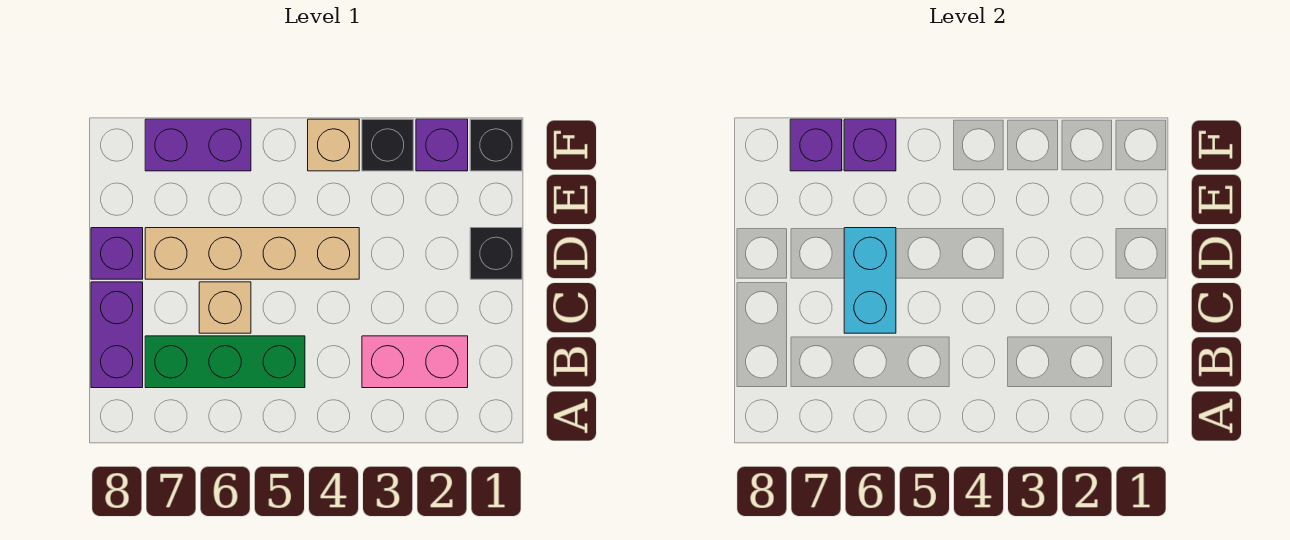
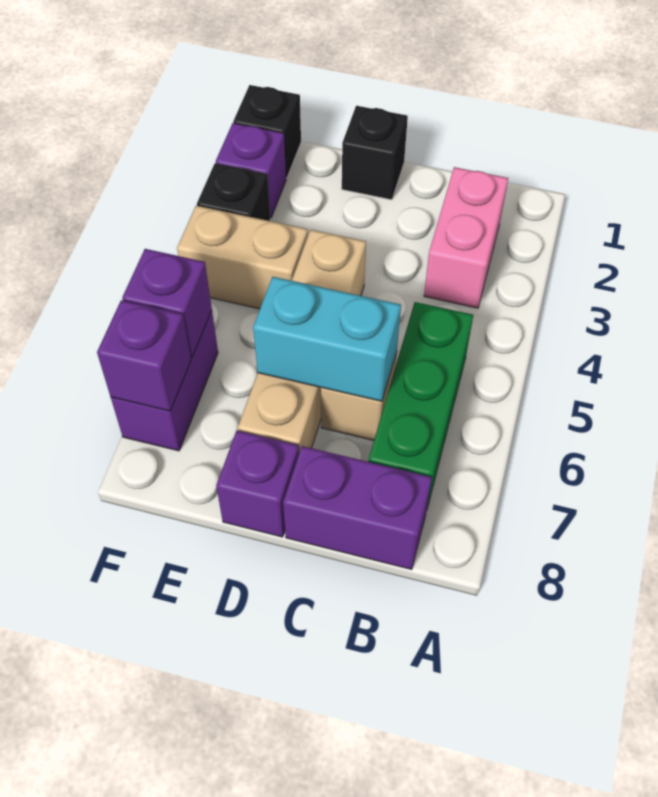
tan brick F4 level 1 -> tan brick E4:F4 level 1

